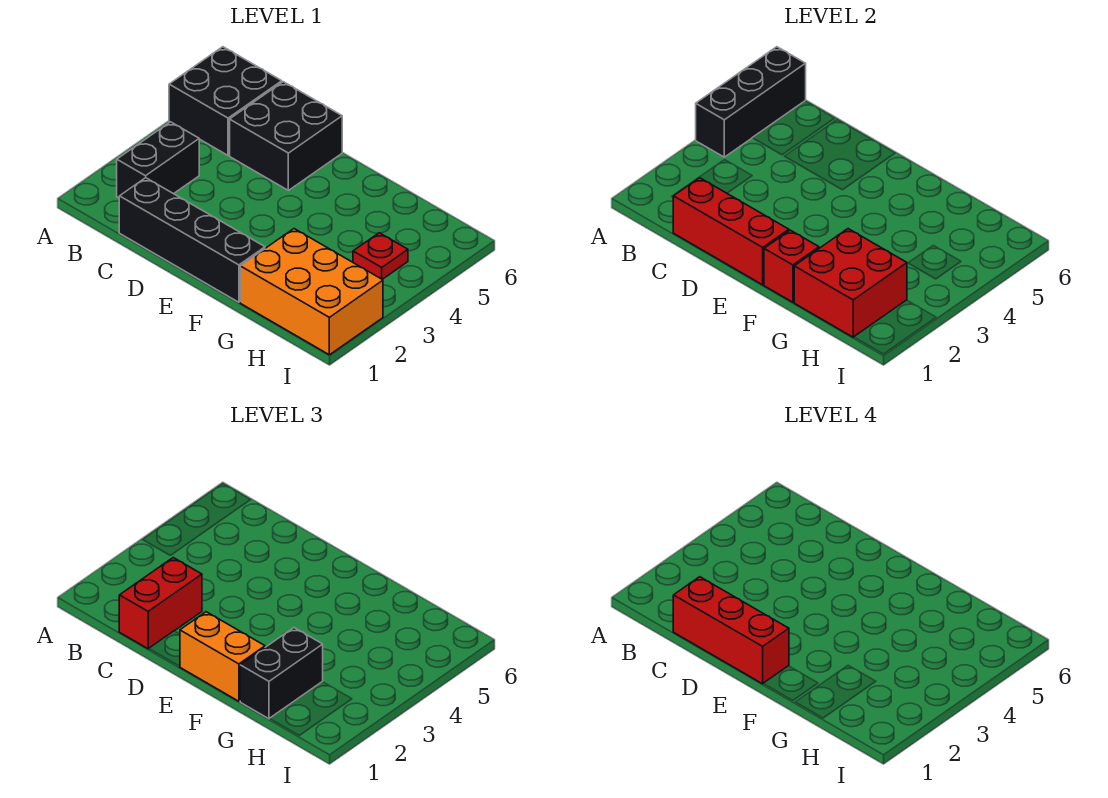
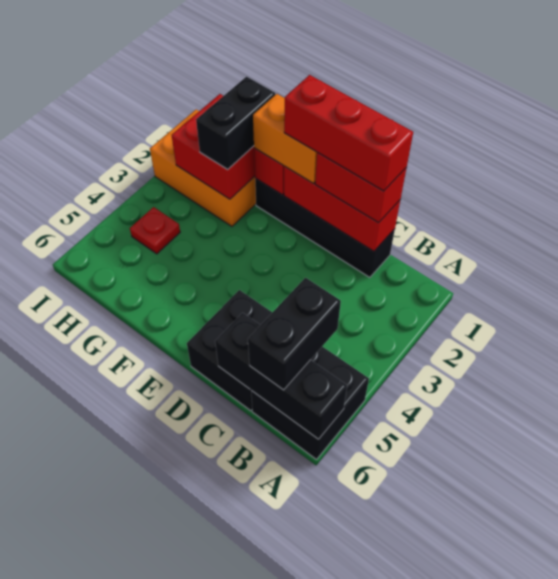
black brick A4:A6 level 2 -> black brick A6:C6 level 2
black brick B2:B3 level 1 -> black brick B5:B6 level 3
red brick C1:C2 level 3 -> red brick C1:D1 level 3

